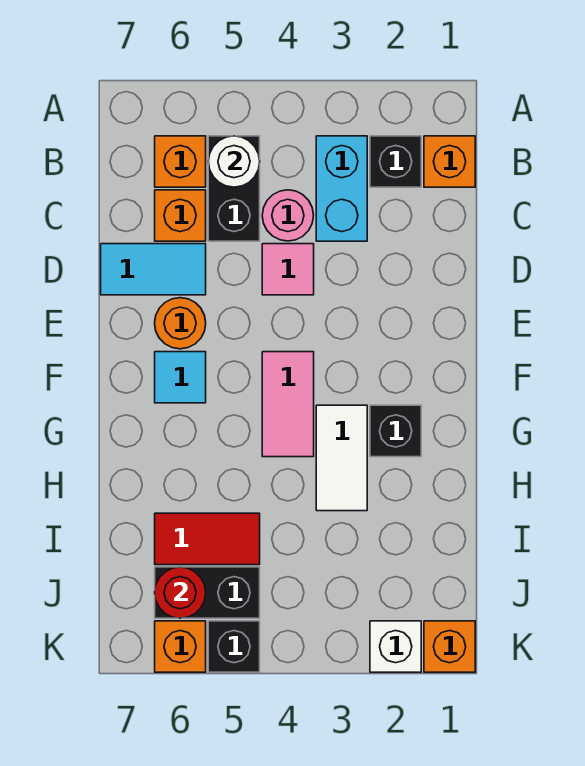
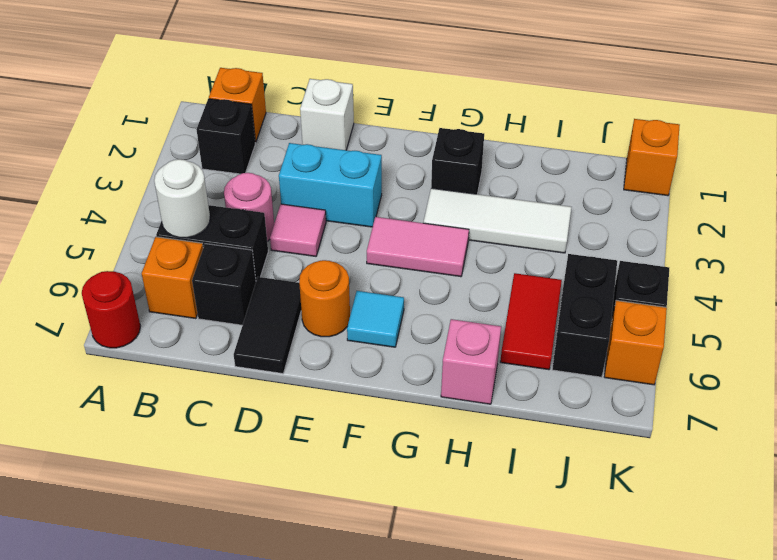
cyan brick B3:C3 level 1 -> cyan brick D3:E3 level 1
orange brick C6 level 1 -> black brick C6 level 1
cyan tile D6:D7 level 1 -> black tile D6:D7 level 1
white tile G3:H3 level 1 -> white tile G3:I3 level 1
none -> pink brick H7 level 1
red round brick J6 level 2 -> red round brick A7 level 1
white brick K2 level 1 -> white brick D1 level 1

